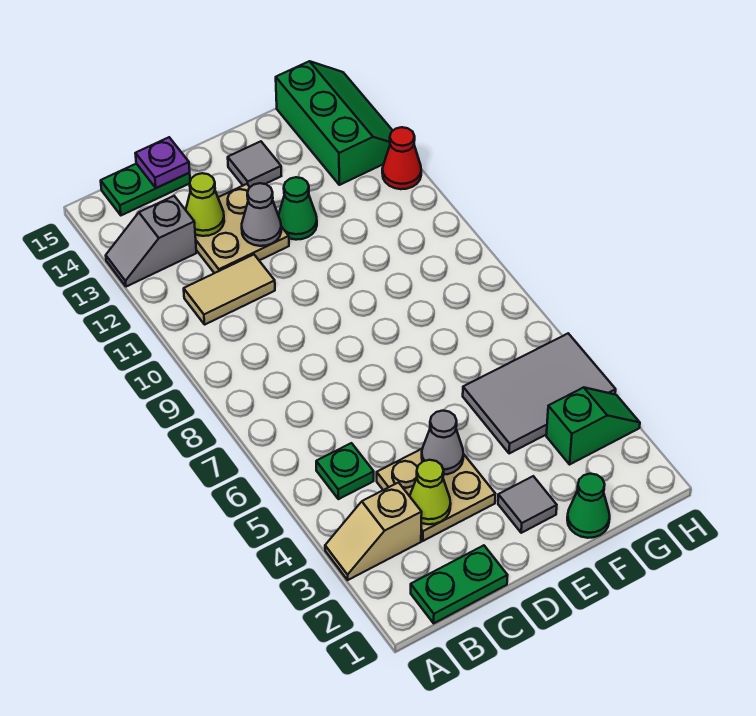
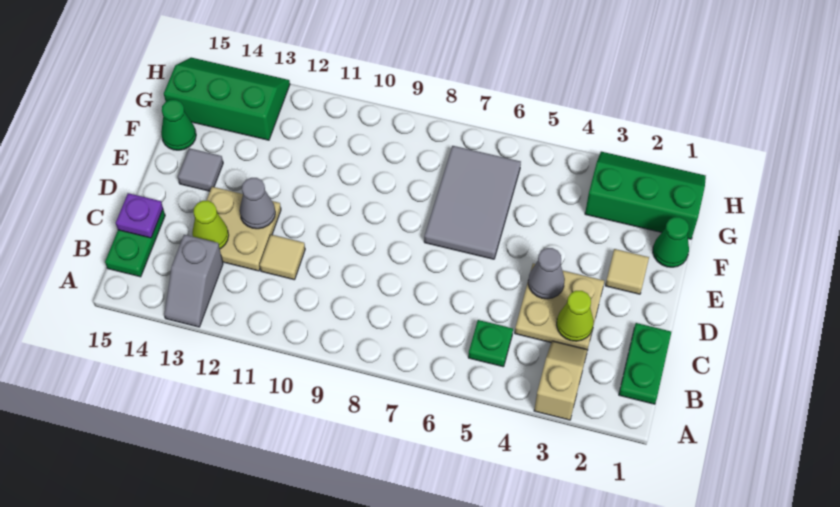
tan slope A3:B3 level 1 top B -> tan slope A3:B3 level 1 top A
tan tile B11:C11 level 1 -> tan tile C11 level 1
grey tile E2 level 1 -> tan tile E2 level 1
green cone E12 level 1 -> green cone F15 level 1
grey tile F4:H5 level 1 -> grey tile E6:G7 level 1
green slope G3:H3 level 1 top G -> green slope G1:H3 level 1 top G
red cone H12 level 1 -> none

